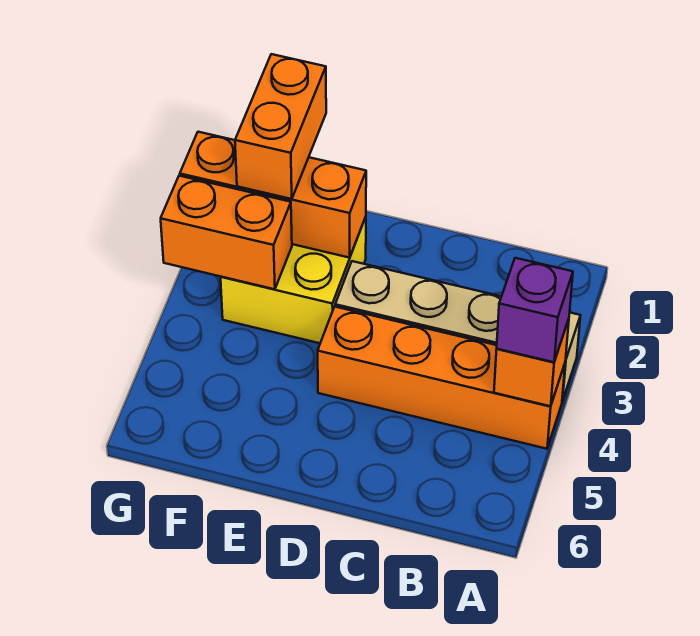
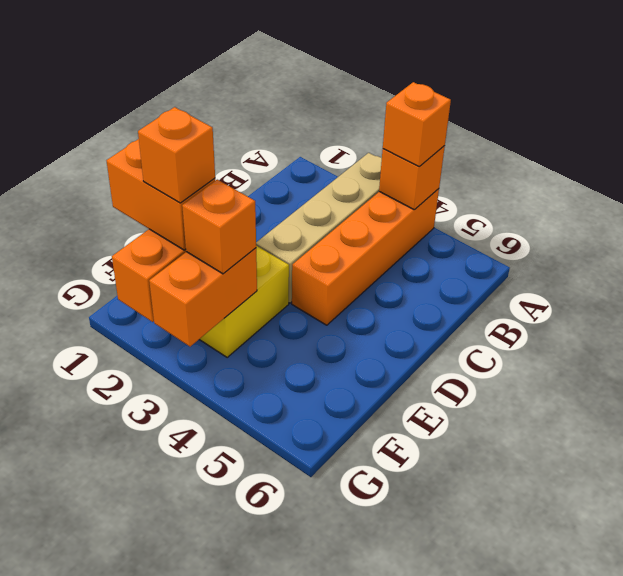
purple brick A4 level 3 -> orange brick A4 level 3
none -> orange brick F2 level 4
none -> orange brick F3 level 3

